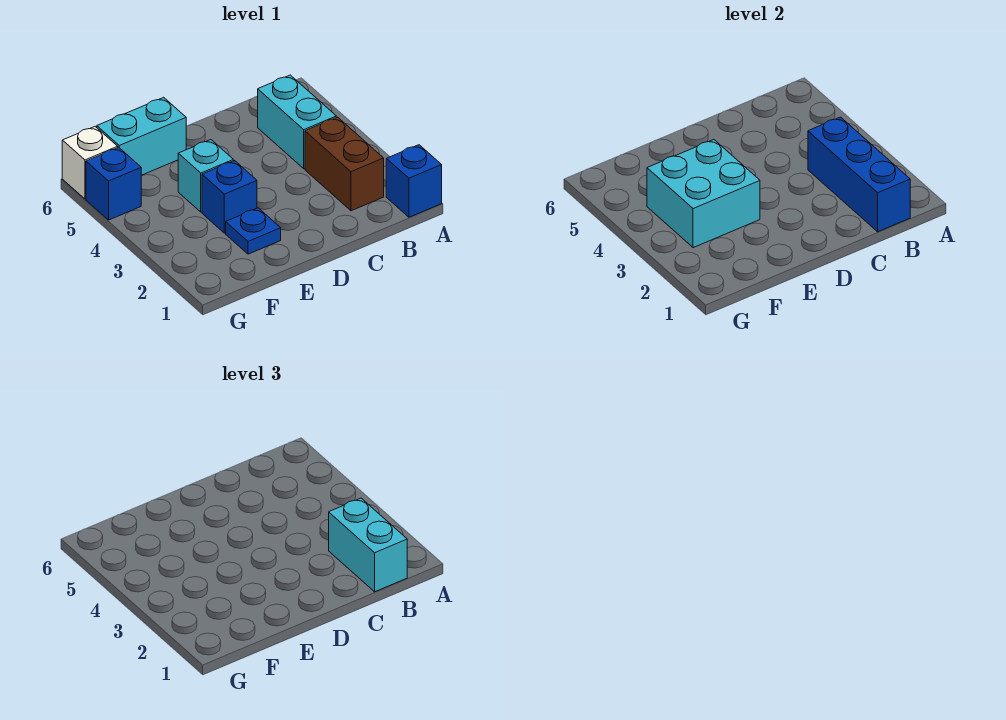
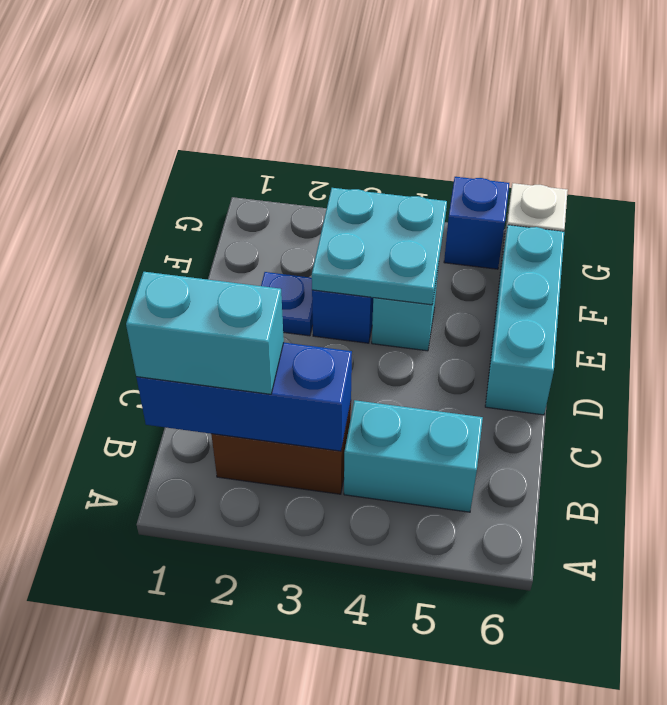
blue brick A1 level 1 -> none
cyan brick E3:F4 level 2 -> cyan plate E3:F4 level 2
cyan brick E6:F6 level 1 -> cyan brick D6:F6 level 1

